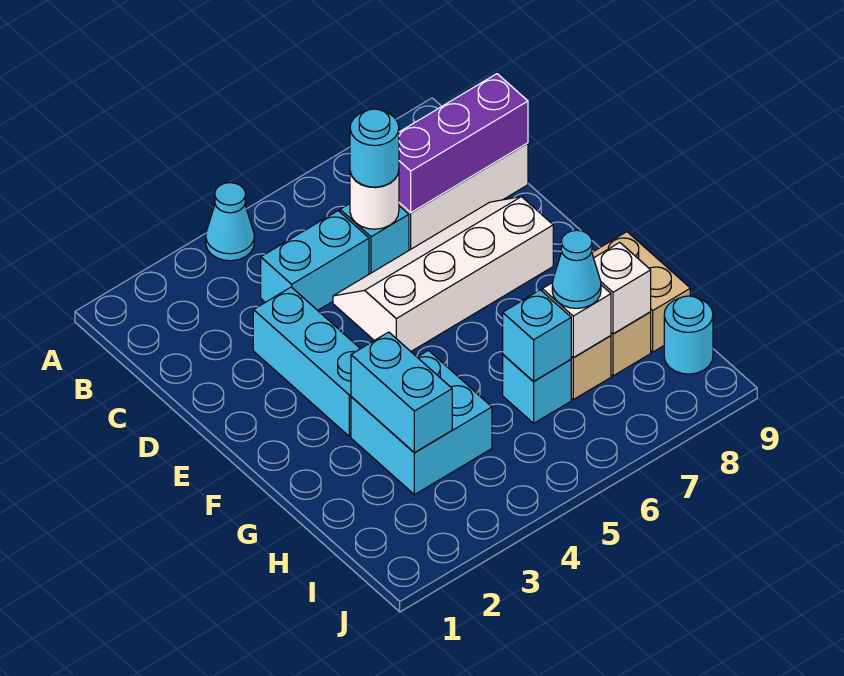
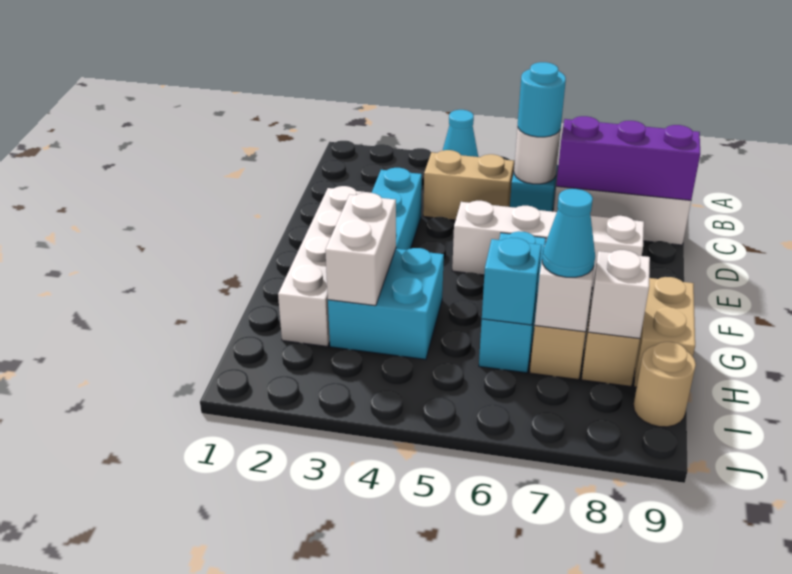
cyan brick C4:C5 level 1 -> tan brick C4:C5 level 1
none -> white brick E2:H2 level 1
cyan brick G3:H3 level 2 -> white brick G3:H3 level 2
cyan brick H6 level 1 -> cyan brick F6:H6 level 1
cyan round brick I9 level 1 -> tan round brick I9 level 1

